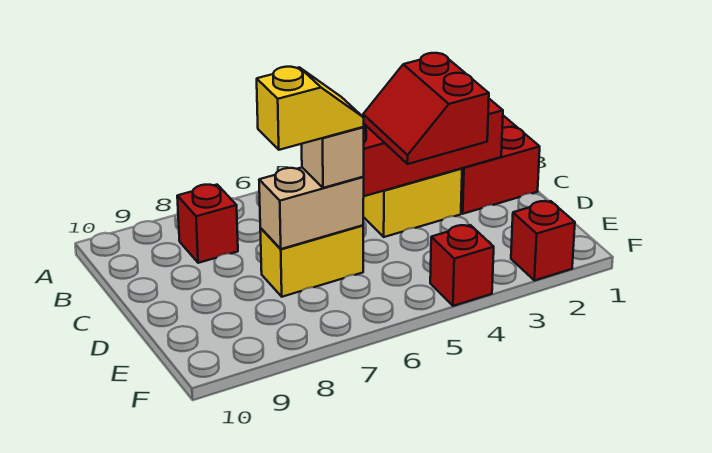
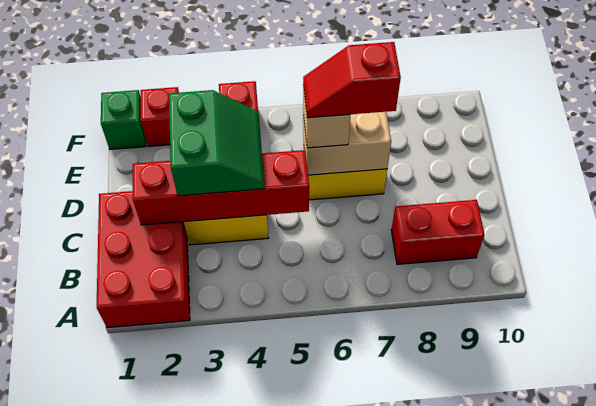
red brick B8 level 1 -> red brick B8:B9 level 1
red slope C3:D4 level 3 top 3 -> green slope C3:D4 level 3 top 3
yellow slope D6:D7 level 4 top 7 -> red slope D6:D7 level 4 top 7
none -> green brick F1 level 1

